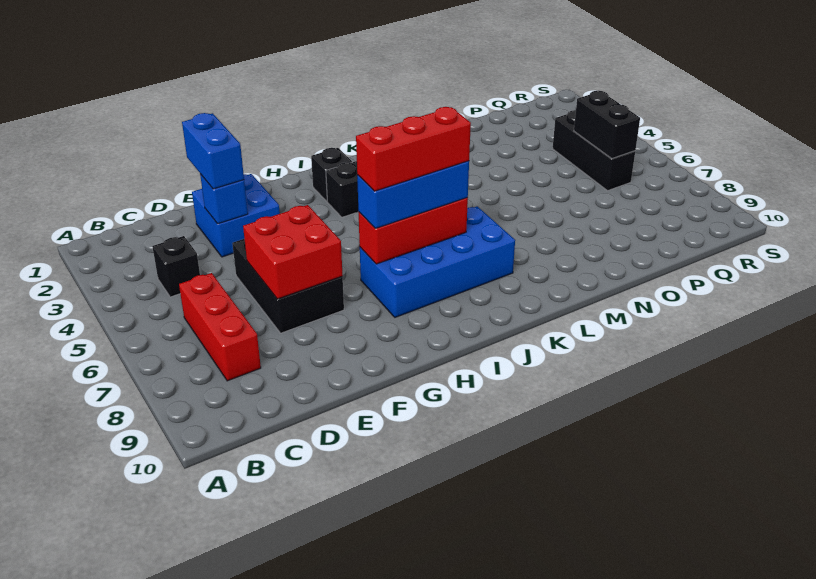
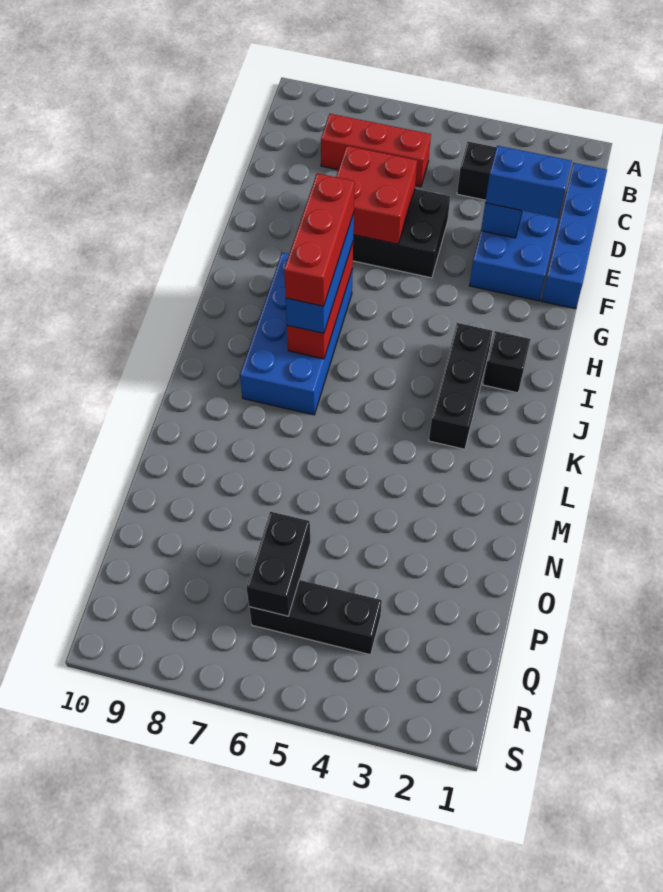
none -> blue brick C1:F1 level 1
black brick Q5:Q6 level 2 -> black brick P6:Q6 level 2

